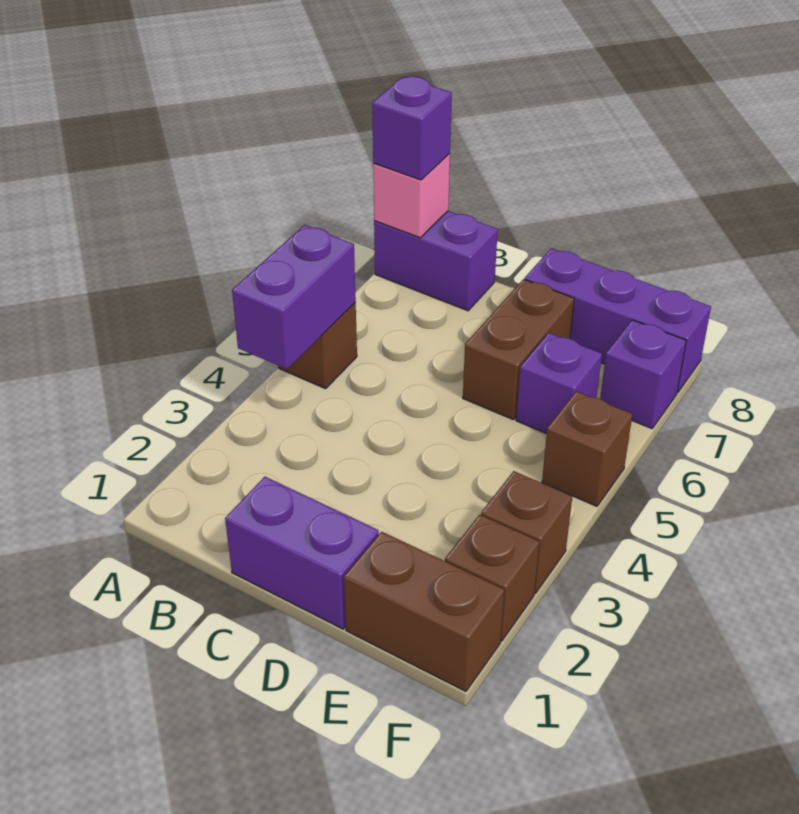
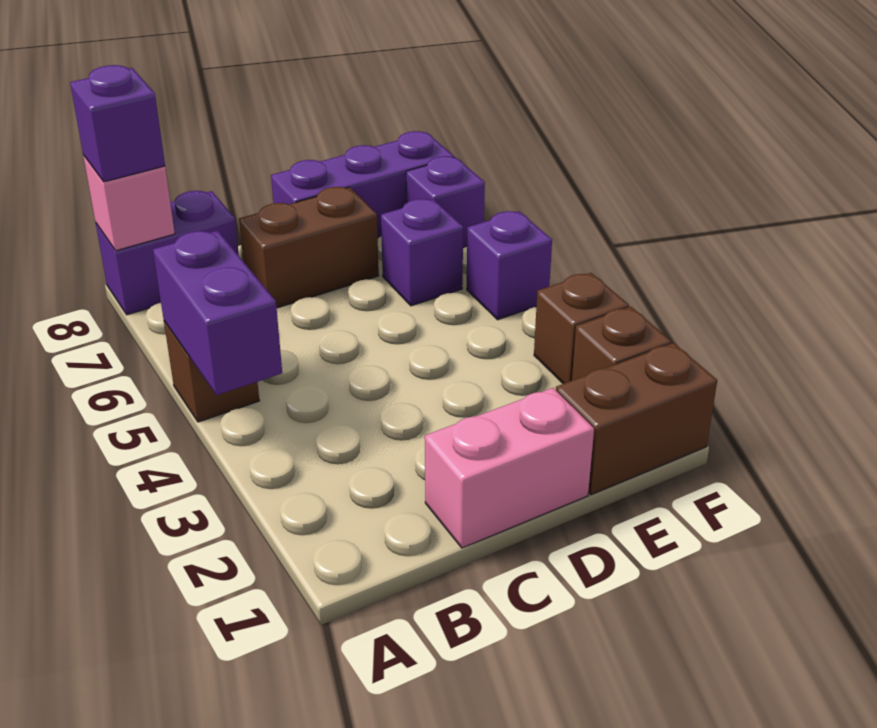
purple brick C1:D1 level 1 -> pink brick C1:D1 level 1
brown brick D6:D7 level 1 -> brown brick C7:D7 level 1
brown brick F5 level 1 -> purple brick F5 level 1

